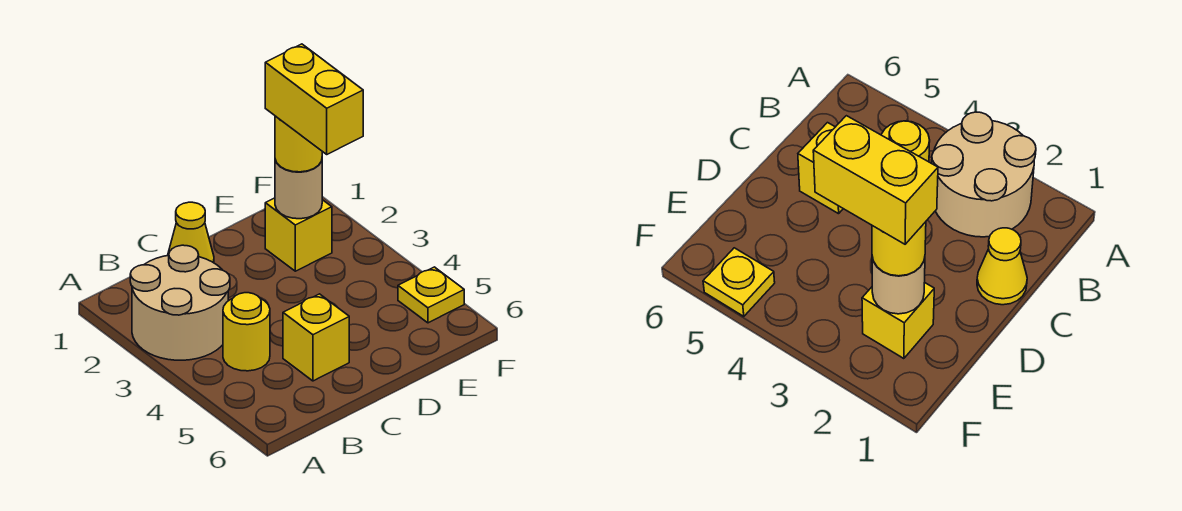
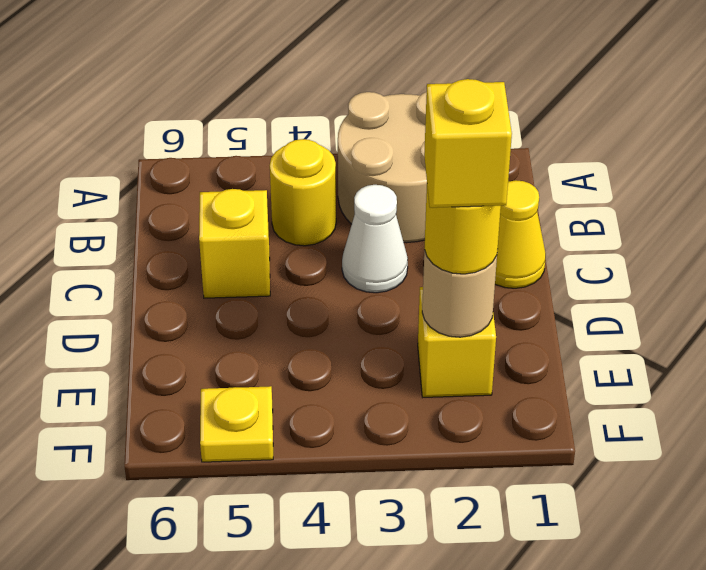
none -> white cone C3 level 1
yellow brick E2:E3 level 4 -> yellow brick E2 level 4

